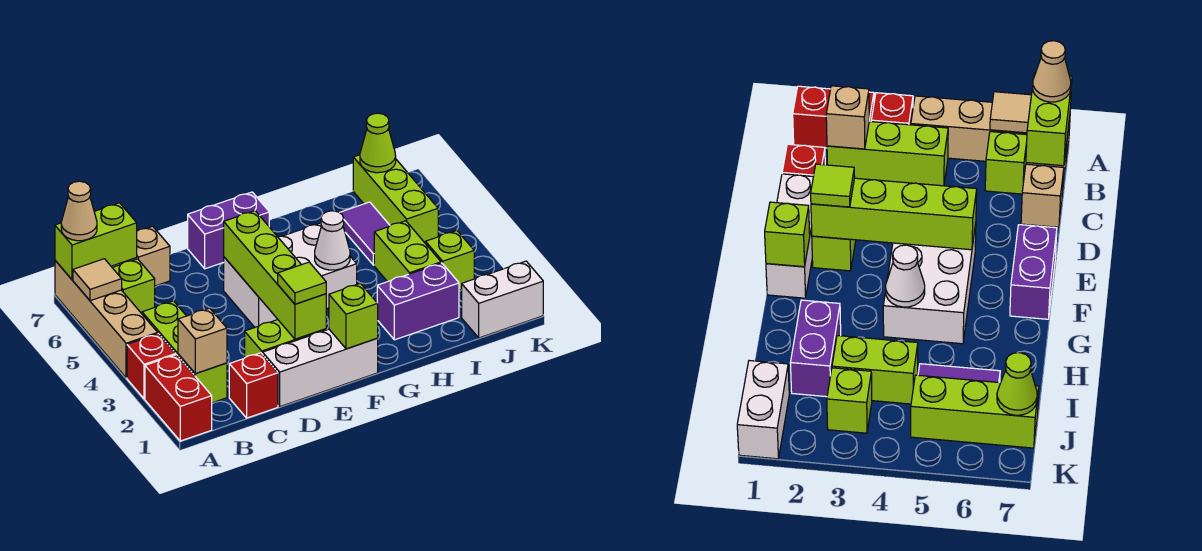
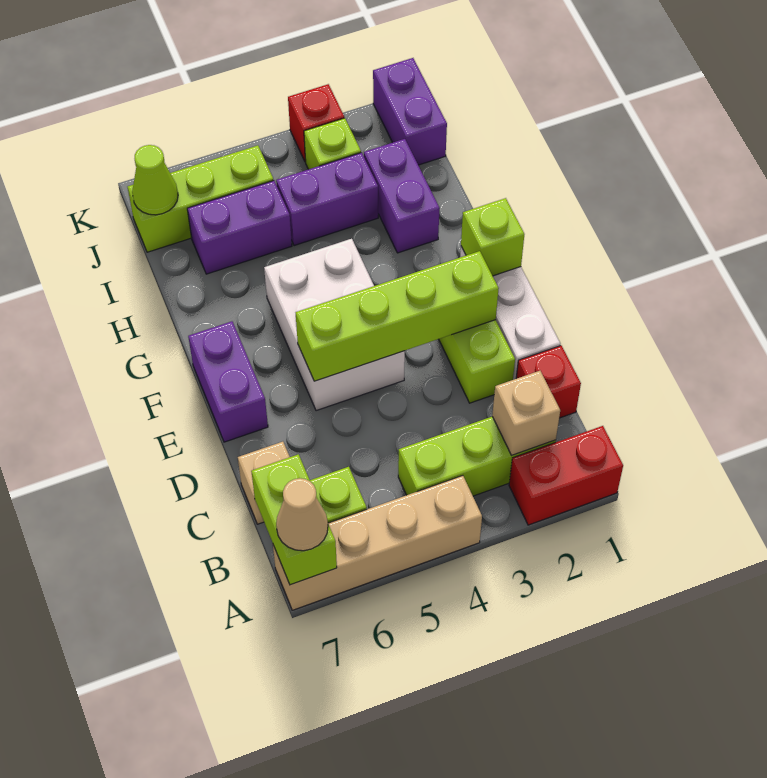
red brick A3 level 1 -> red brick K3 level 1
tan tile A6 level 2 -> none
lime tile E2 level 3 -> none
white cone G4 level 2 -> none
lime brick I3:I4 level 1 -> purple brick I3:I4 level 1
purple tile I5:I6 level 1 -> purple brick I5:I6 level 1
white brick J1:K1 level 1 -> purple brick J1:K1 level 1

